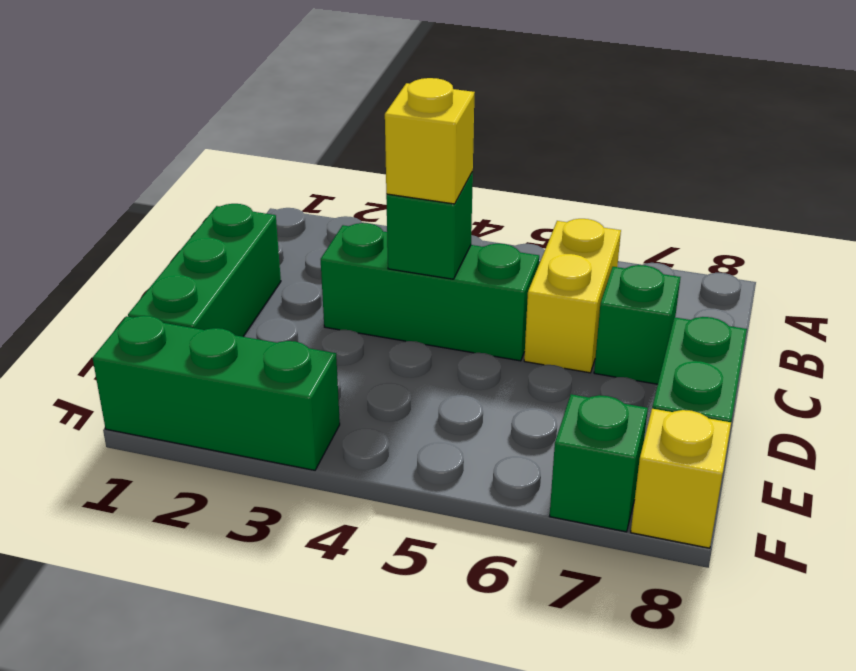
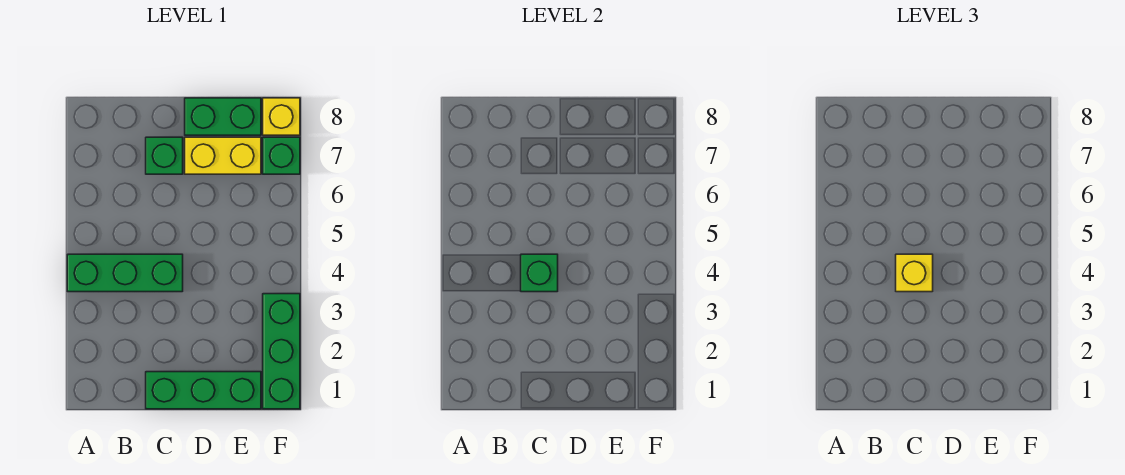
yellow brick B6:C6 level 1 -> yellow brick D7:E7 level 1
green brick C3:C5 level 1 -> green brick A4:C4 level 1

